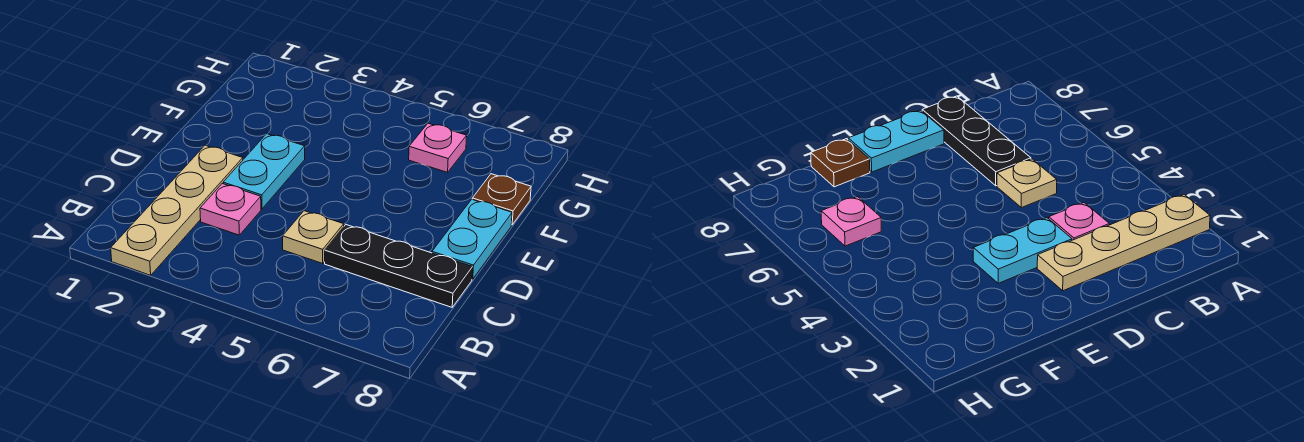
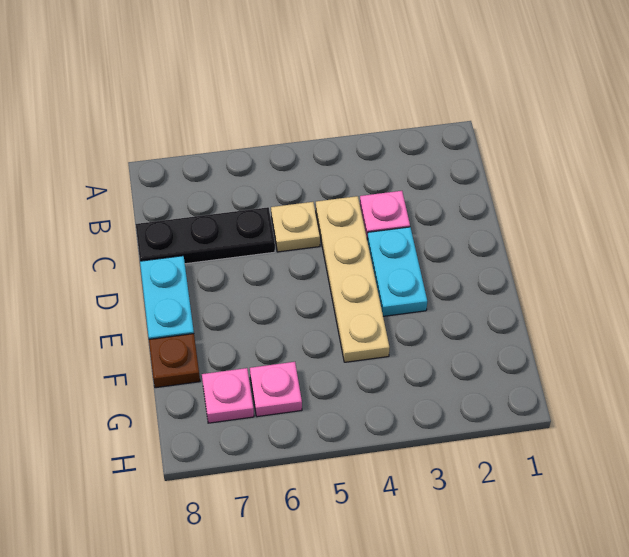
tan plate A2:D2 level 1 -> tan plate C4:F4 level 1
none -> pink plate G7 level 1

